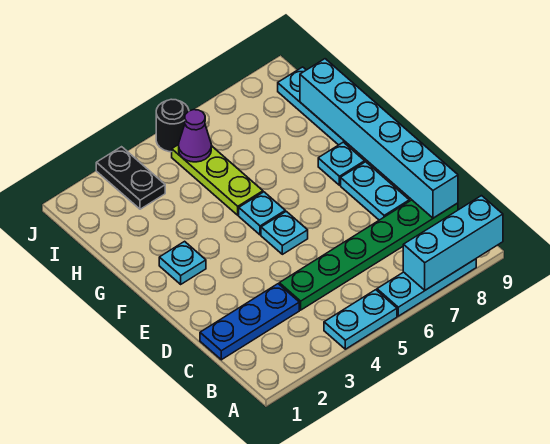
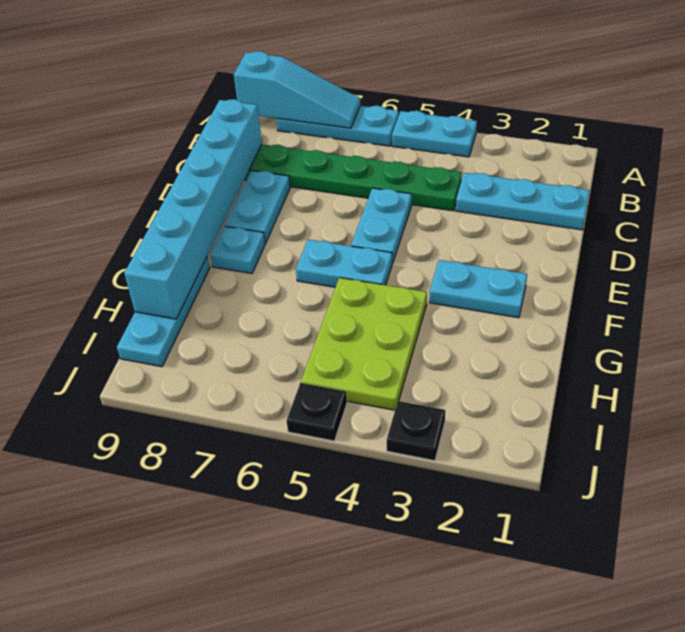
cyan brick A7:A9 level 2 -> cyan slope A7:A9 level 2 top 9
blue plate C1:C3 level 1 -> cyan plate C1:C3 level 1
cyan plate E5 level 1 -> cyan plate D5:E5 level 1
cyan plate F2 level 1 -> cyan plate F2:F3 level 1
cyan plate F5 level 1 -> cyan plate F5:F6 level 1
lime plate G5:I5 level 1 -> lime plate G4:I5 level 1
black plate I3:J3 level 1 -> black plate J3 level 1
purple cone I5 level 2 -> none
black round brick J5 level 1 -> black plate J5 level 1

